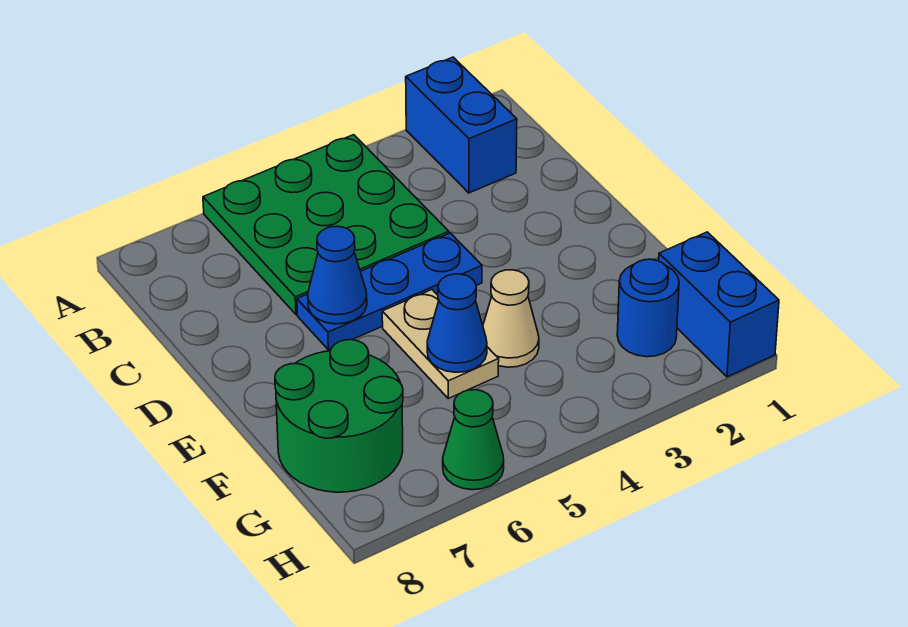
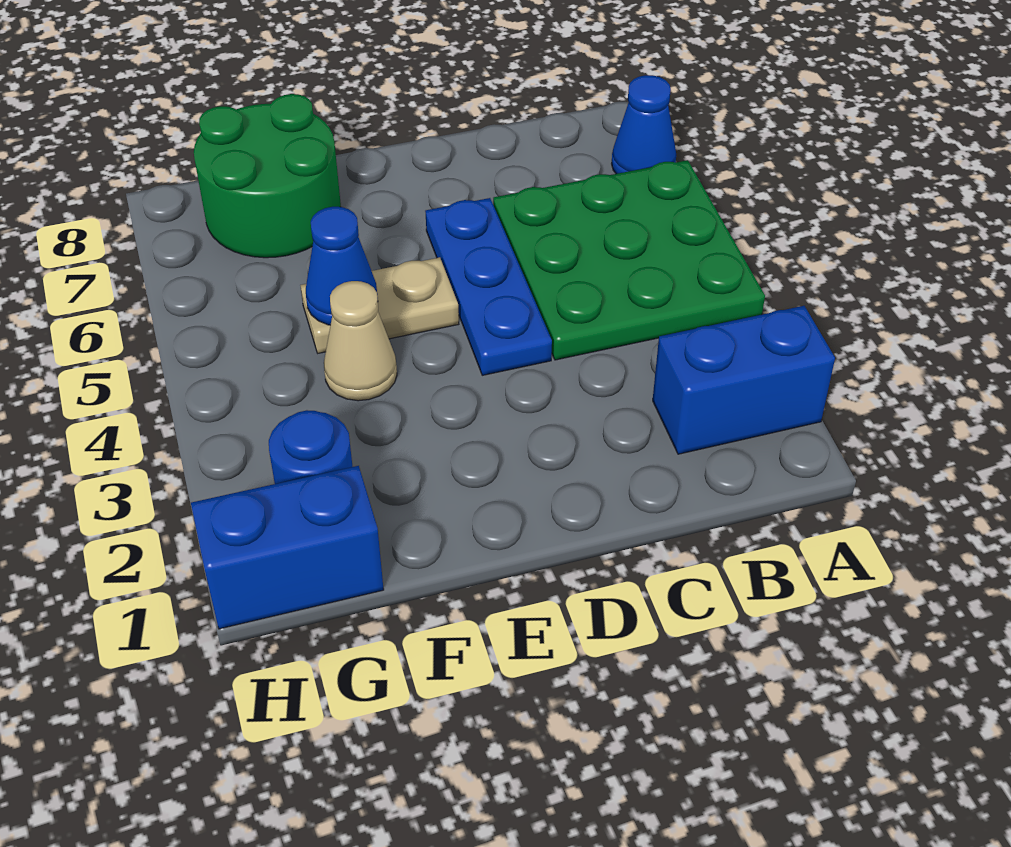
blue cone D6 level 2 -> blue cone A7 level 1
green cone H6 level 1 -> none

